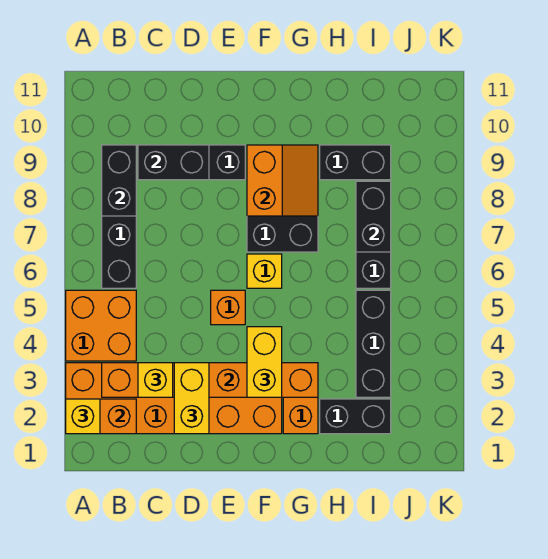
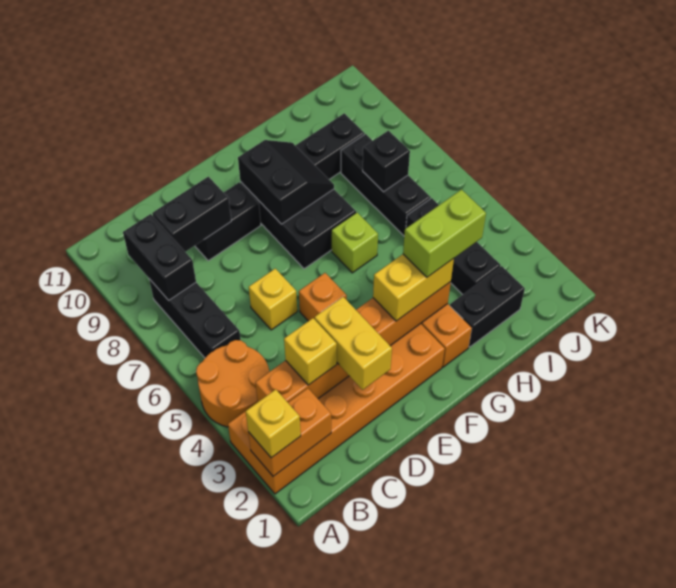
orange brick A4:B5 level 1 -> orange round brick A4:B5 level 1
yellow brick F3:F4 level 3 -> yellow brick F3:G3 level 3
yellow brick F6 level 1 -> yellow brick D6 level 1
orange slope F8:G9 level 2 top F -> black slope F8:G9 level 2 top F
none -> lime brick G3:H3 level 4
none -> lime brick G6 level 1
black brick I7:I8 level 2 -> black brick I7 level 2

